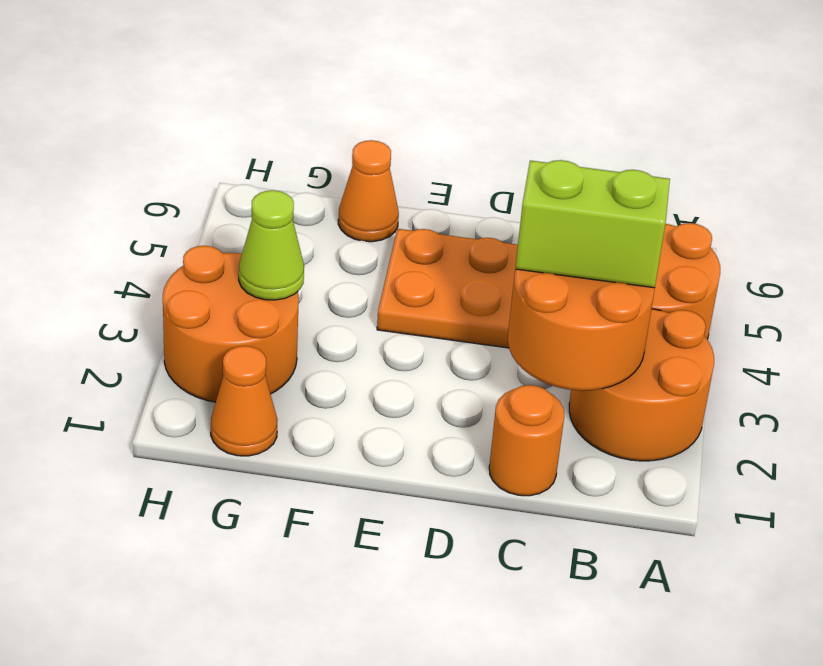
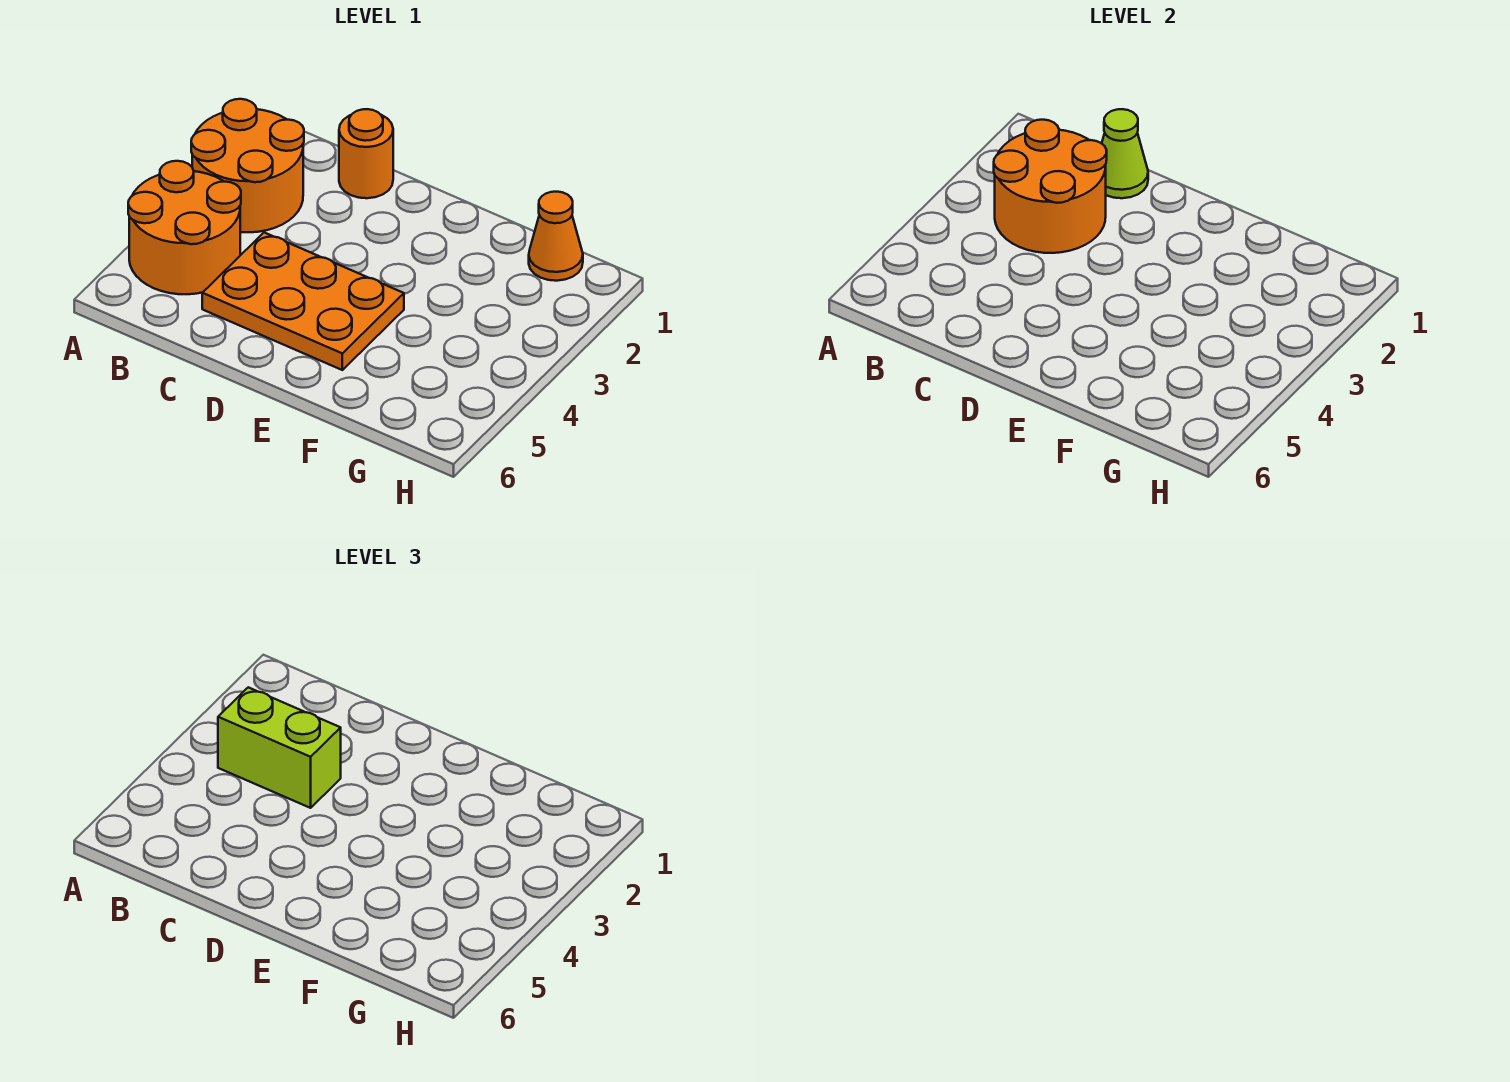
orange cone F6 level 1 -> none
orange round brick G2:H3 level 1 -> none
lime cone G3 level 2 -> lime cone C1 level 2

